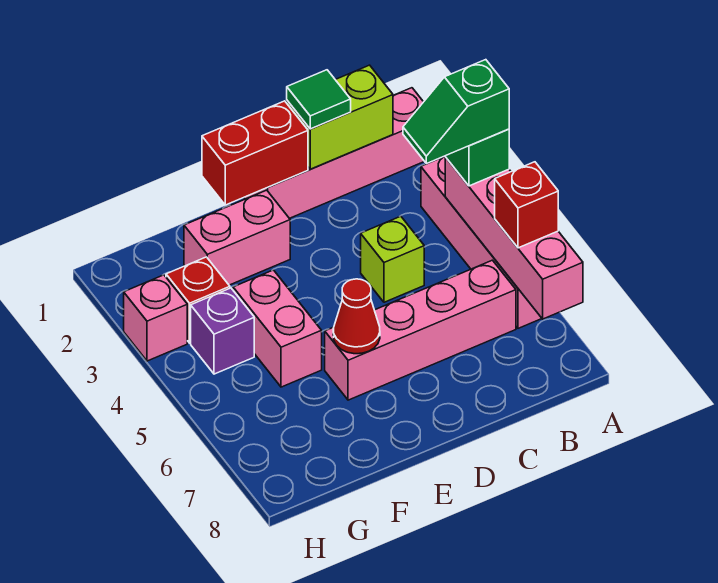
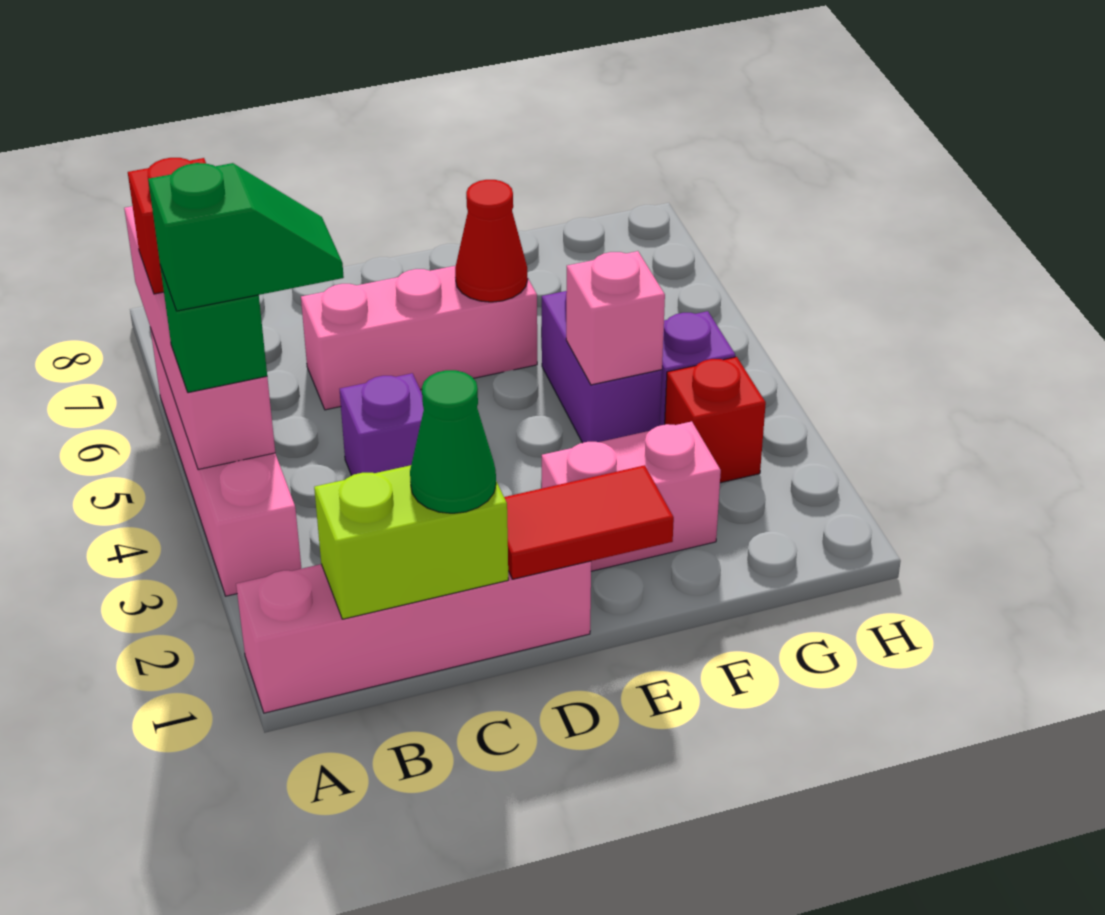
pink brick B6:E6 level 1 -> pink brick C6:E6 level 1
green tile C1 level 3 -> green cone C1 level 3
lime brick C4 level 1 -> purple brick C4 level 1
red brick D1:E1 level 2 -> red tile D1:E1 level 2
pink brick F4:F5 level 1 -> purple brick F4:F5 level 1
pink brick H3 level 1 -> pink brick F4 level 2

